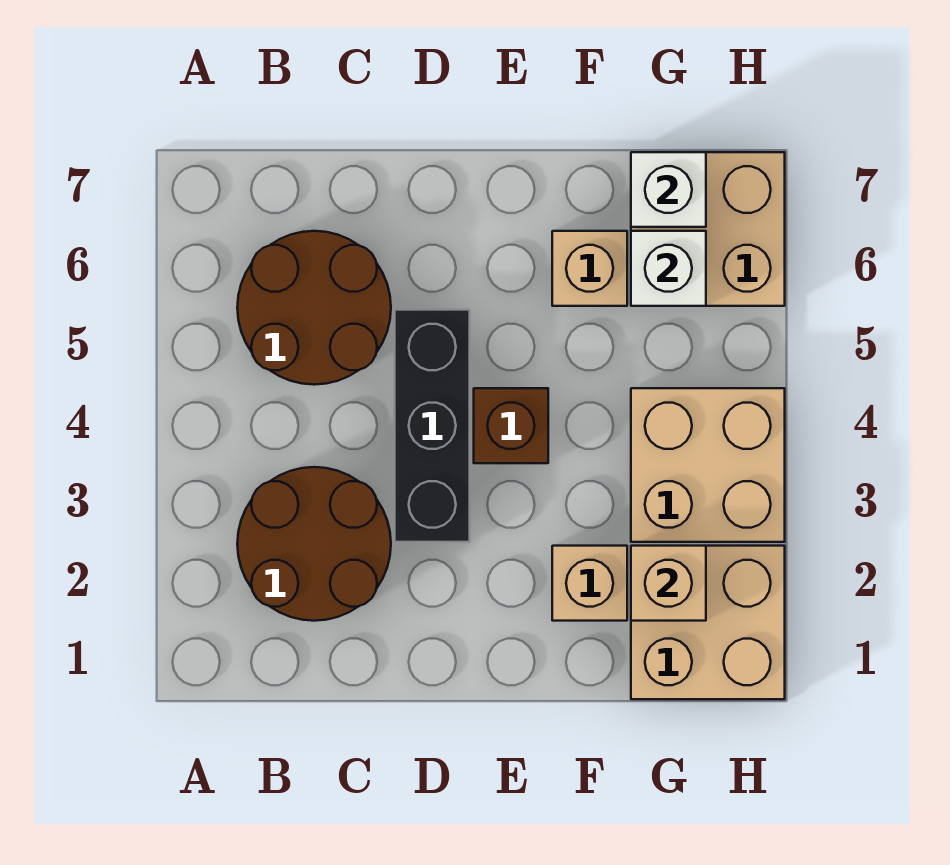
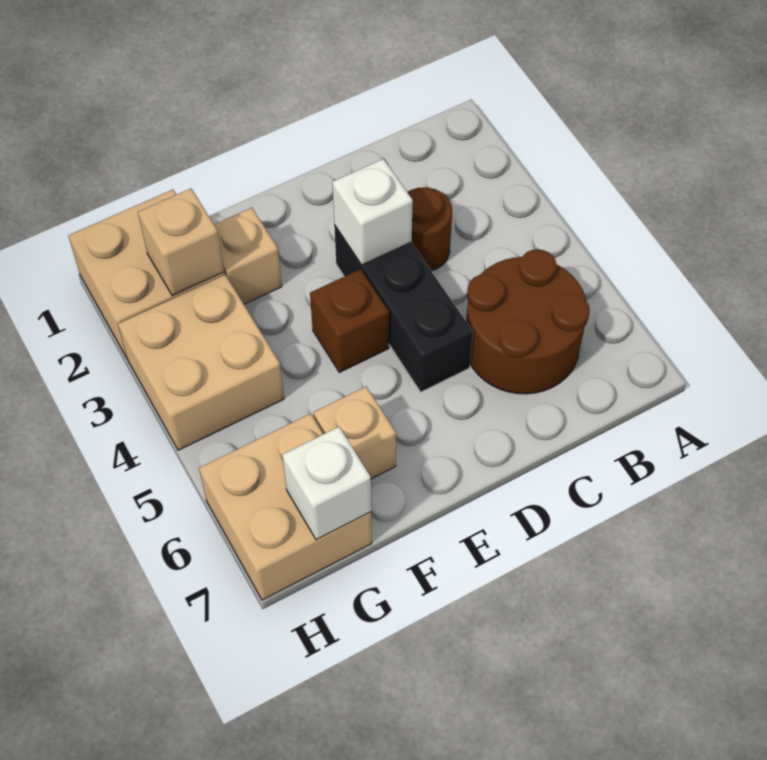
brown round brick B2:C3 level 1 -> brown round brick C3 level 1
white brick G6 level 2 -> white brick D3 level 2

